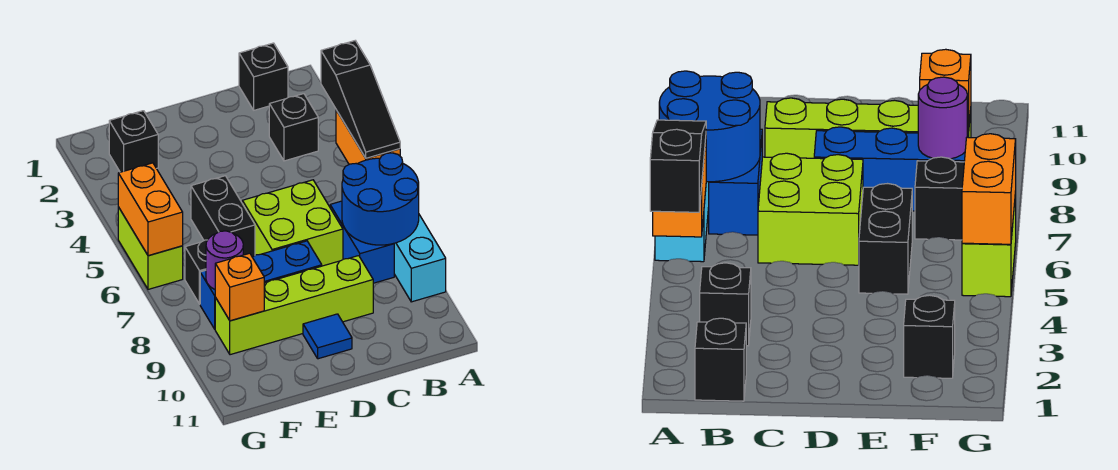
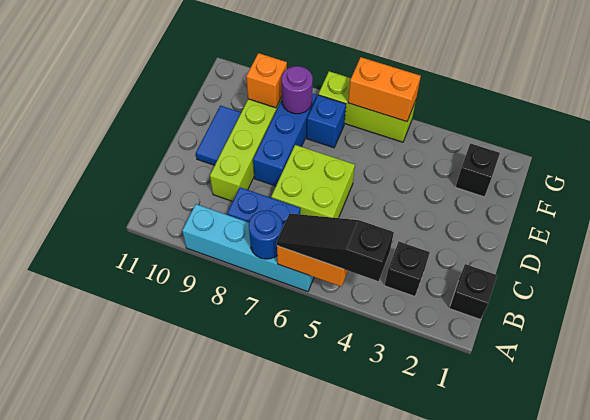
blue round brick A7:B8 level 2 -> blue round brick A7 level 2
blue tile D10 level 1 -> blue tile D10:E10 level 1
black brick E5:E6 level 1 -> none
black brick F7 level 1 -> blue brick F7 level 1
lime brick G5:G6 level 1 -> lime brick G5:G7 level 1

